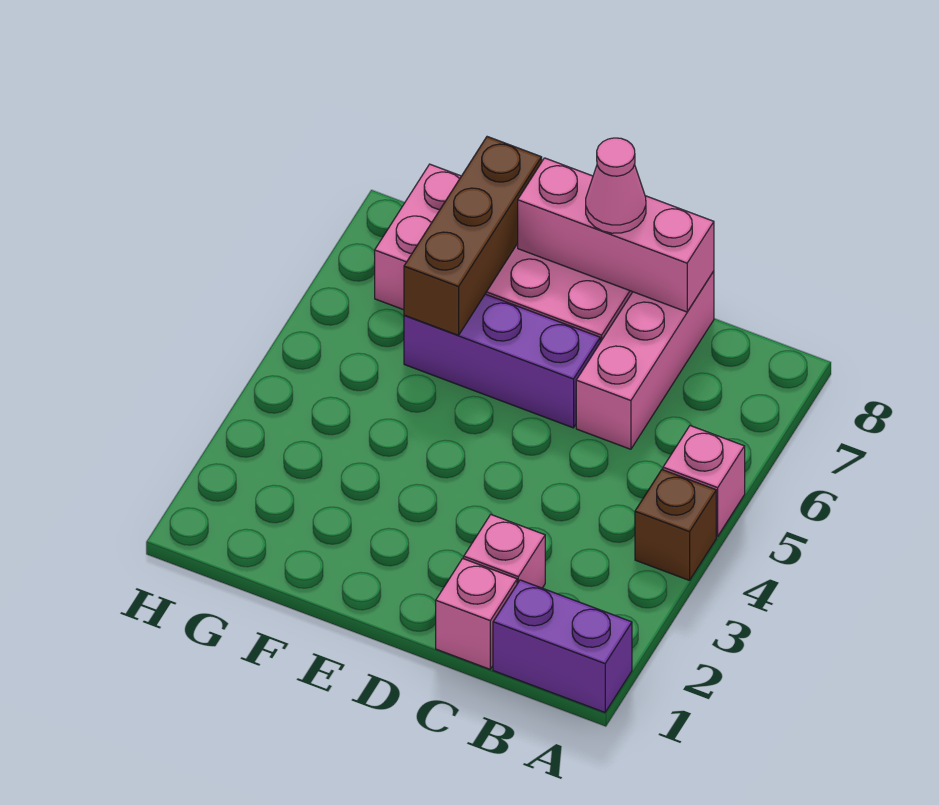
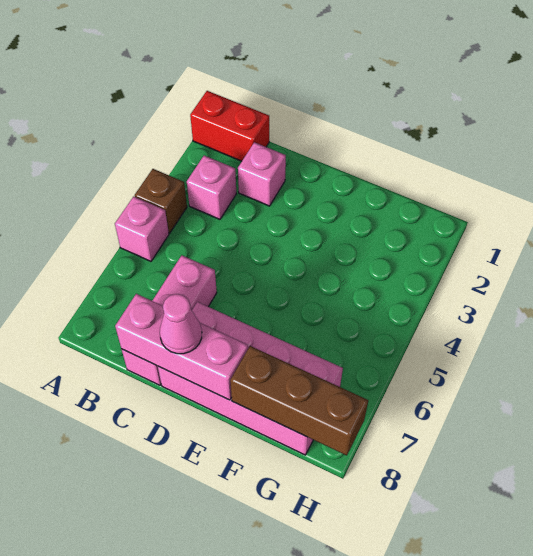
purple brick A1:B1 level 1 -> red brick A1:B1 level 1
pink brick C1 level 1 -> pink brick B3 level 1
purple brick D6:F6 level 1 -> none
brown brick F6:F8 level 2 -> brown brick F8:H8 level 2

